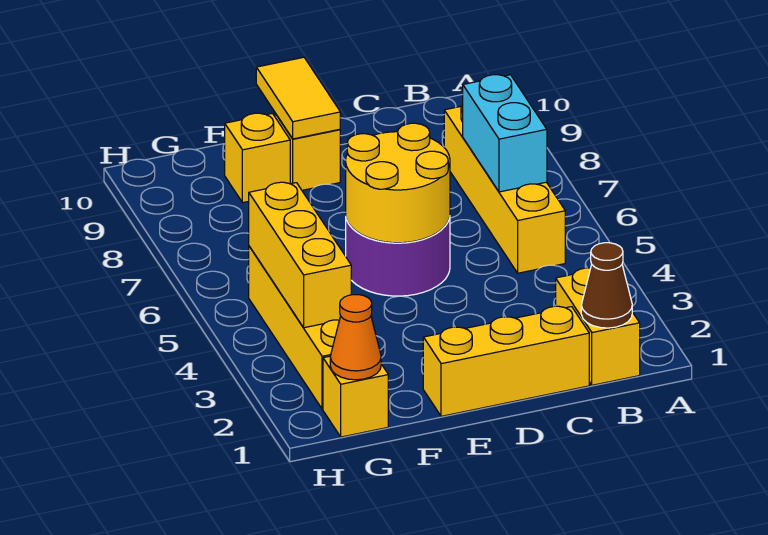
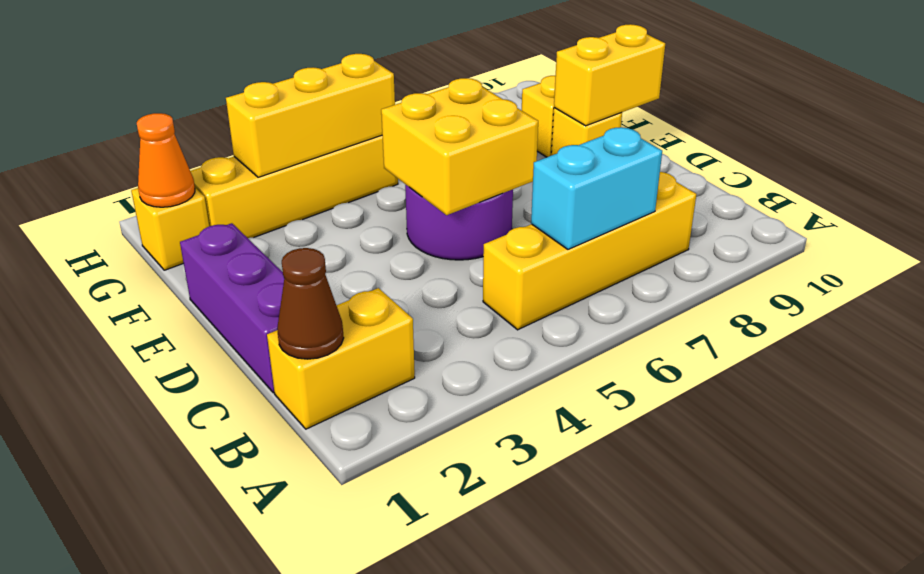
yellow brick C1:E1 level 1 -> purple brick C1:E1 level 1
yellow round brick D5:E6 level 2 -> yellow brick D5:E6 level 2
yellow tile E9:E10 level 2 -> yellow brick E9:E10 level 2

